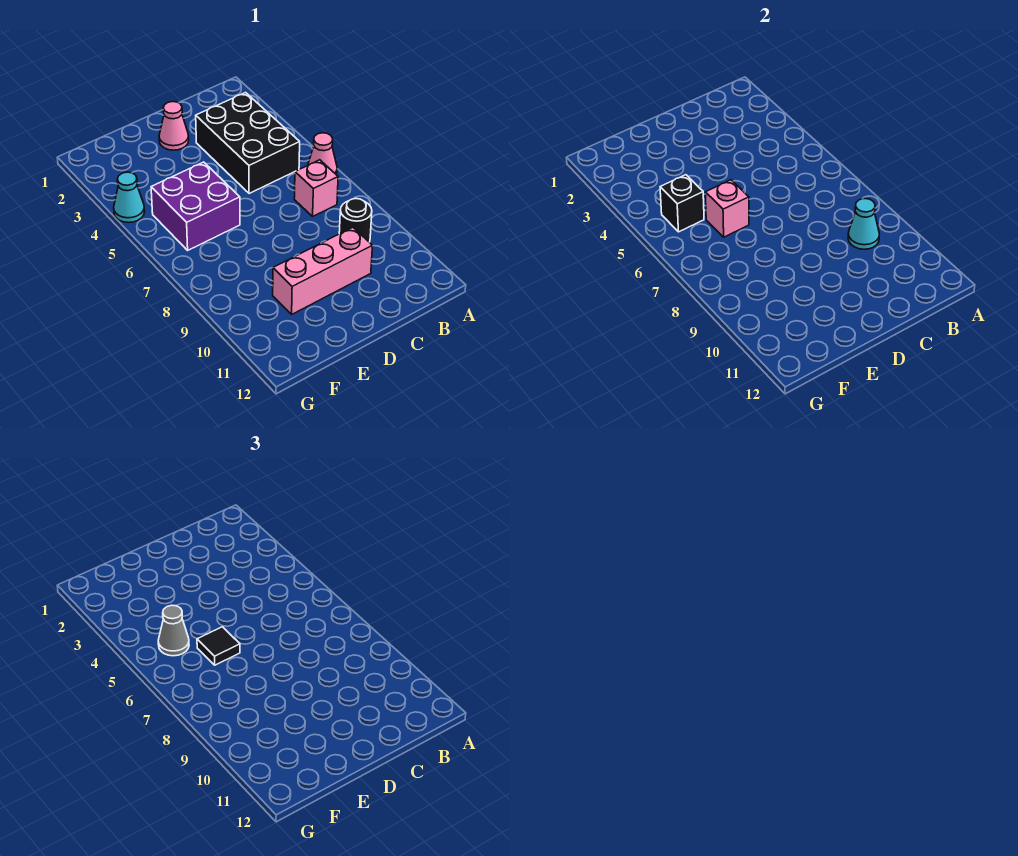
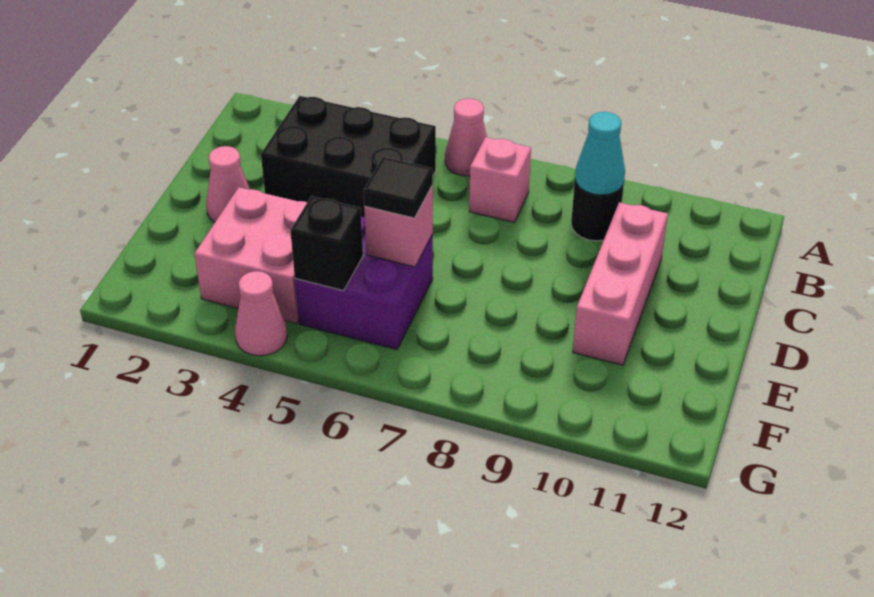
none -> pink brick E3:F4 level 1
grey cone F5 level 3 -> none
cyan cone G4 level 1 -> pink cone G4 level 1

